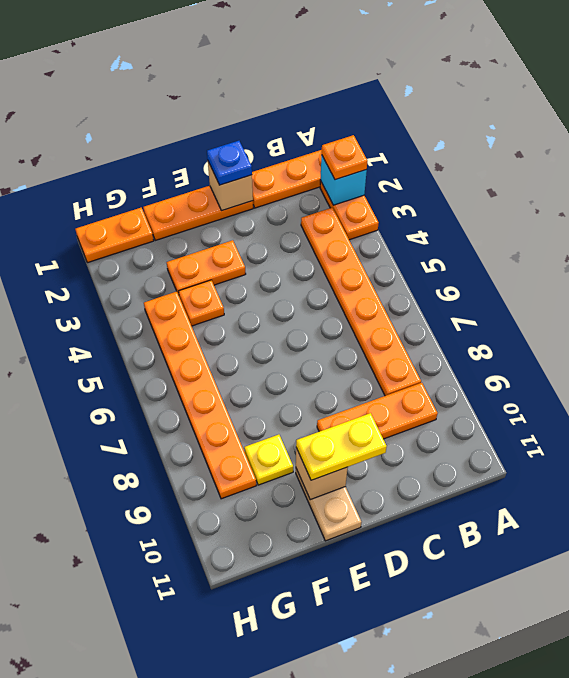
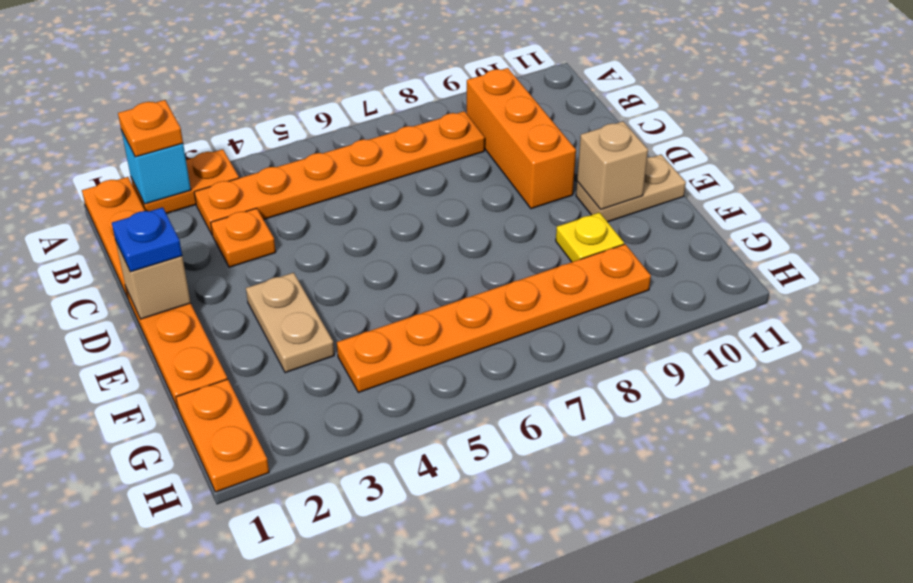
orange plate B9:D9 level 1 -> orange brick B9:D9 level 1
yellow plate D10:E10 level 3 -> none
orange plate E3:F3 level 1 -> tan plate E3:F3 level 1
orange plate F4 level 1 -> orange plate C3 level 1

